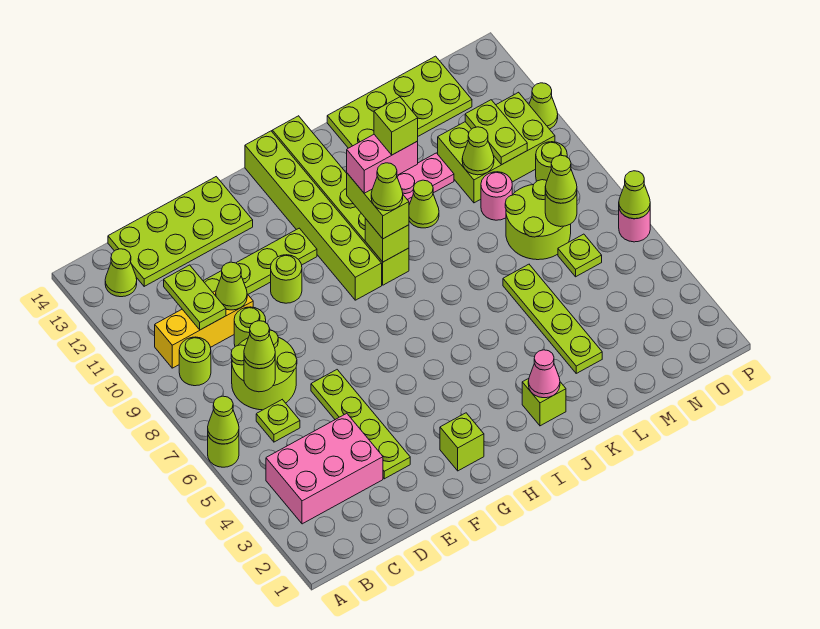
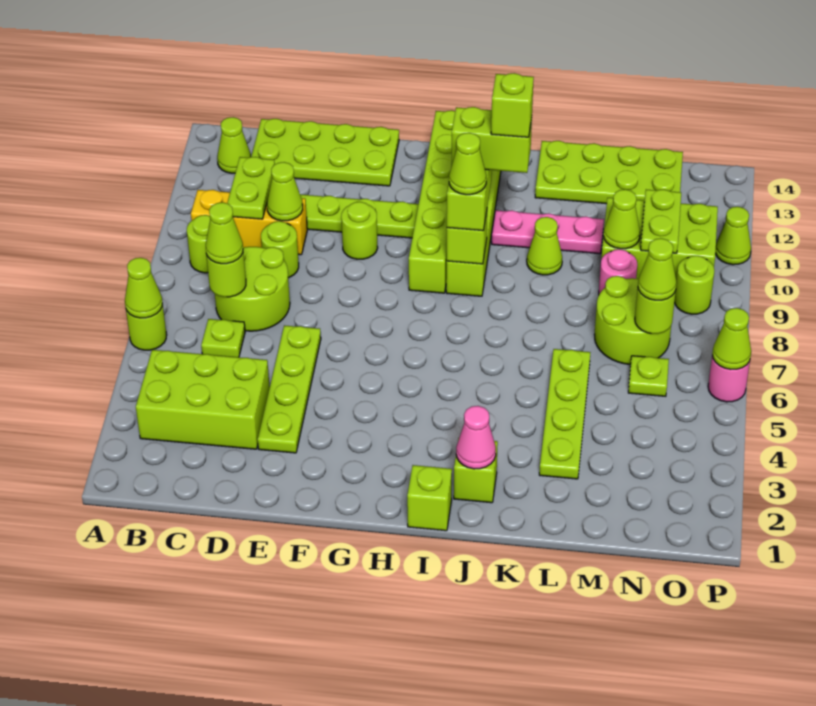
pink brick B3:D4 level 1 -> lime brick B3:D4 level 1
lime brick G2 level 1 -> lime brick I1 level 1
pink brick I10:J10 level 4 -> lime brick I10:J10 level 4

